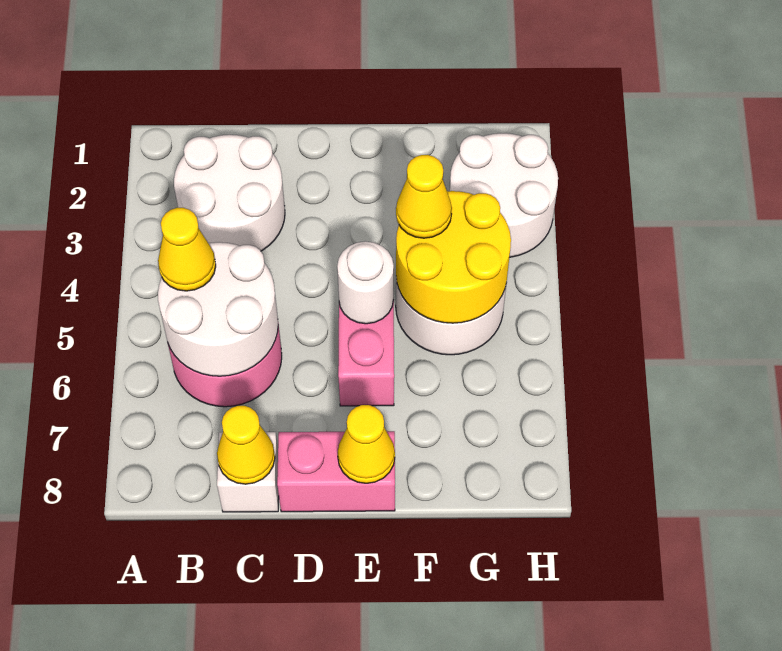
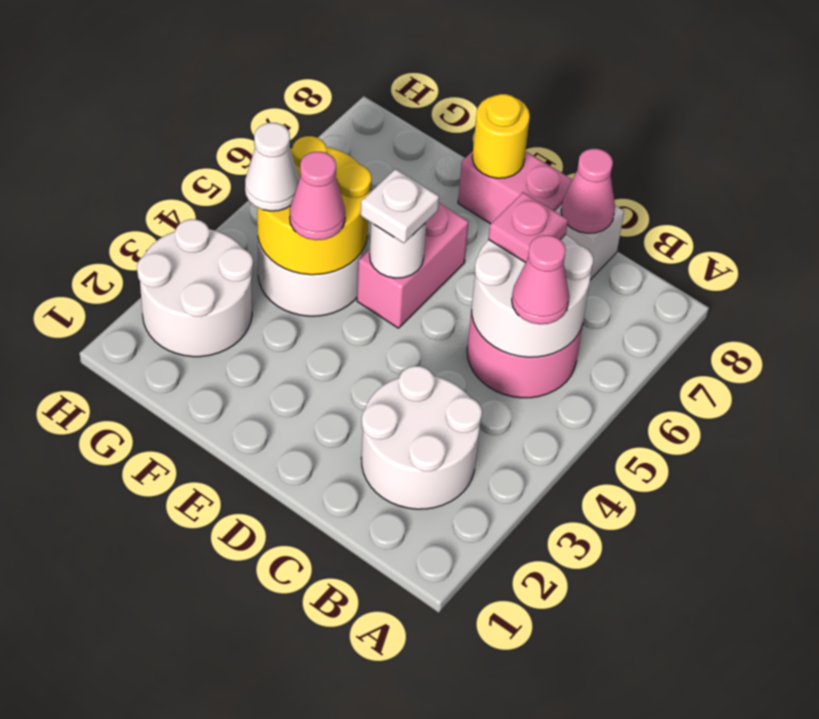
yellow cone B5 level 3 -> pink cone B5 level 3
none -> pink plate C6 level 3
yellow cone C8 level 2 -> pink cone C8 level 2
none -> white plate E5 level 3
yellow cone E8 level 2 -> yellow round brick E8 level 2
yellow cone F4 level 3 -> pink cone F4 level 3
none -> white cone G4 level 3

